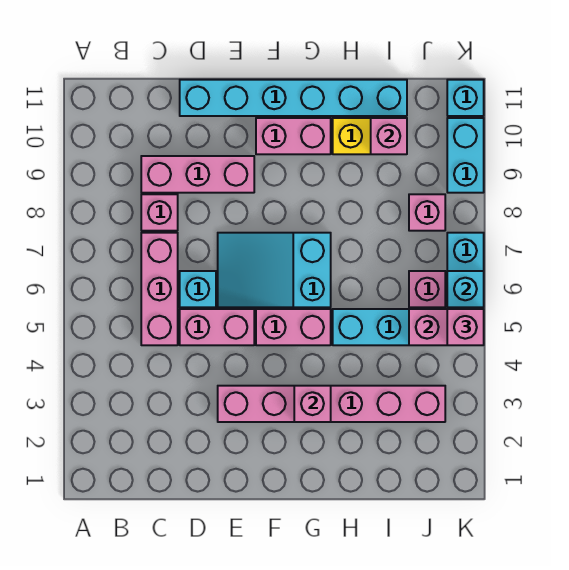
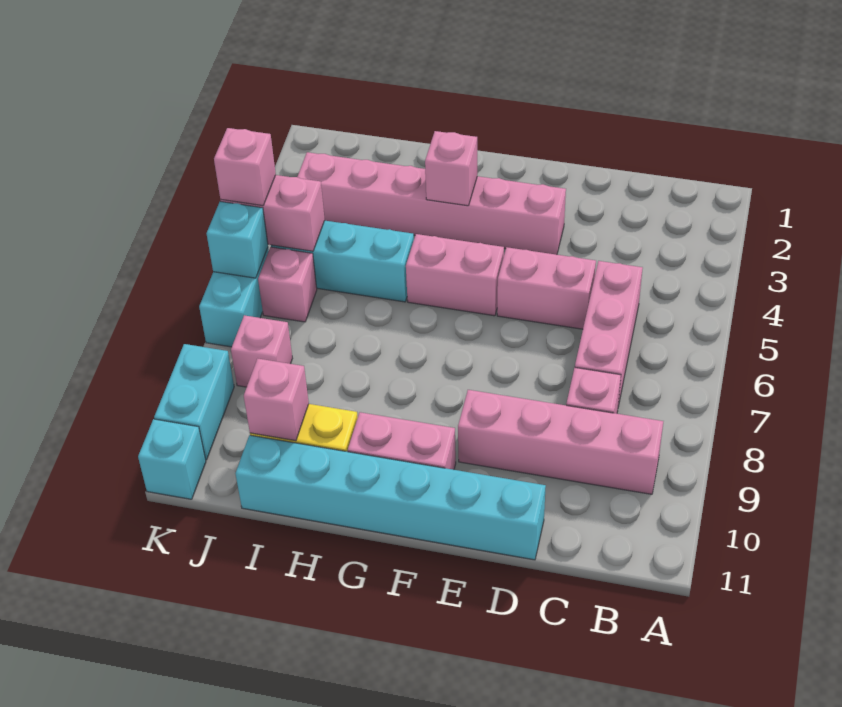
pink brick C9:E9 level 1 -> pink brick B9:E9 level 1
cyan brick D6 level 1 -> none
cyan slope E6:G7 level 1 top G -> none

